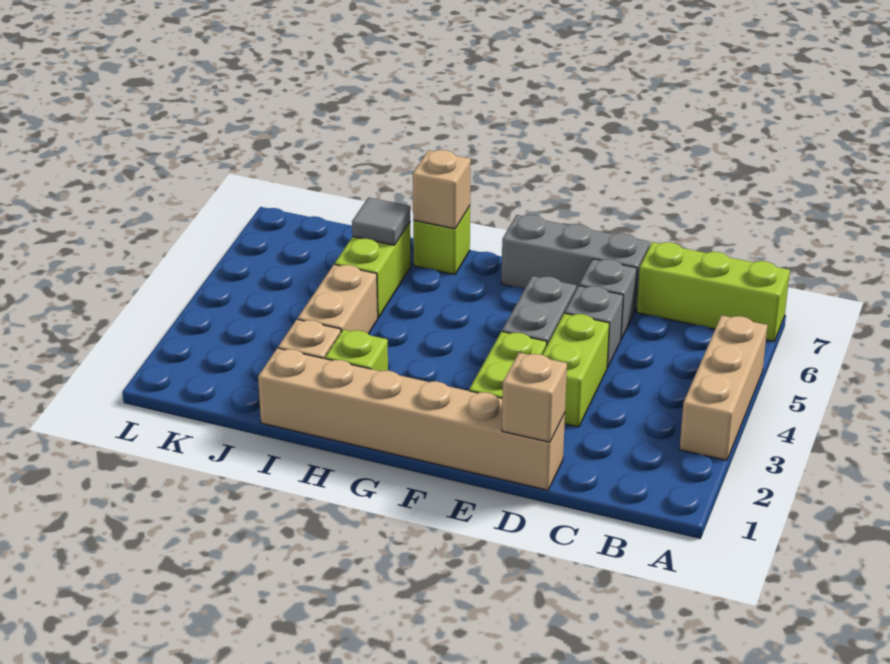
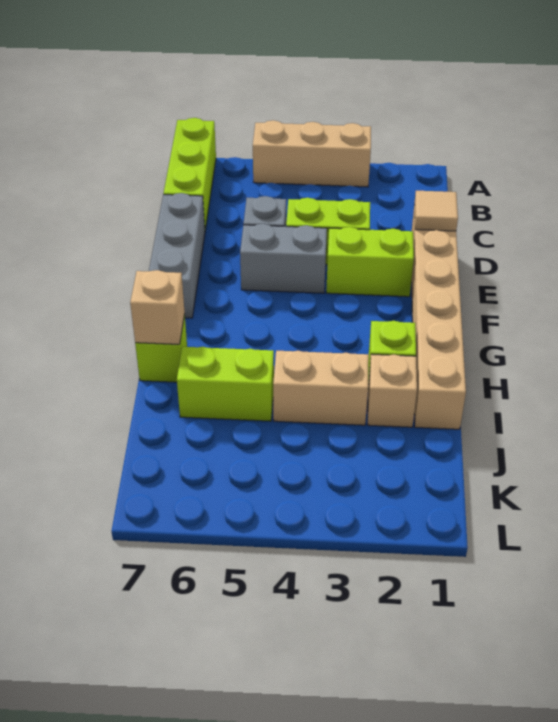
tan brick D1 level 2 -> tan tile D1 level 2
grey brick D6 level 1 -> none
grey tile I6 level 2 -> none

